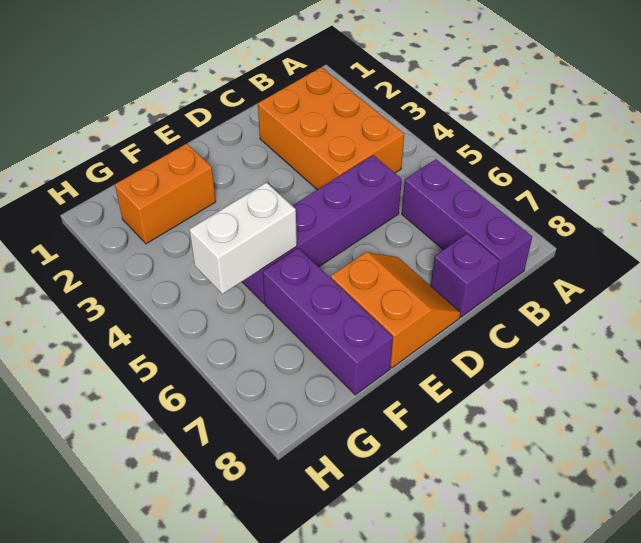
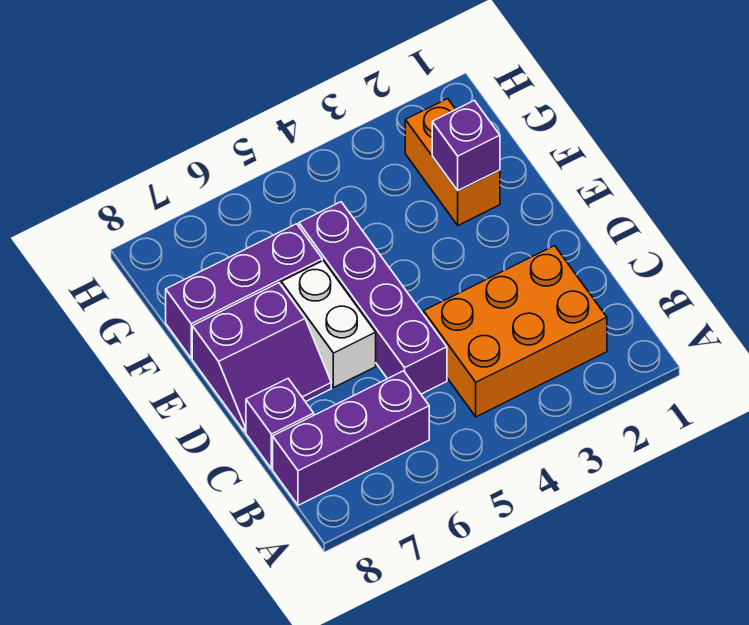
orange slope D7:E8 level 1 top E -> purple slope D7:E8 level 1 top E
none -> purple brick F2 level 2
white brick F5:G5 level 2 -> white brick D6:E6 level 1

